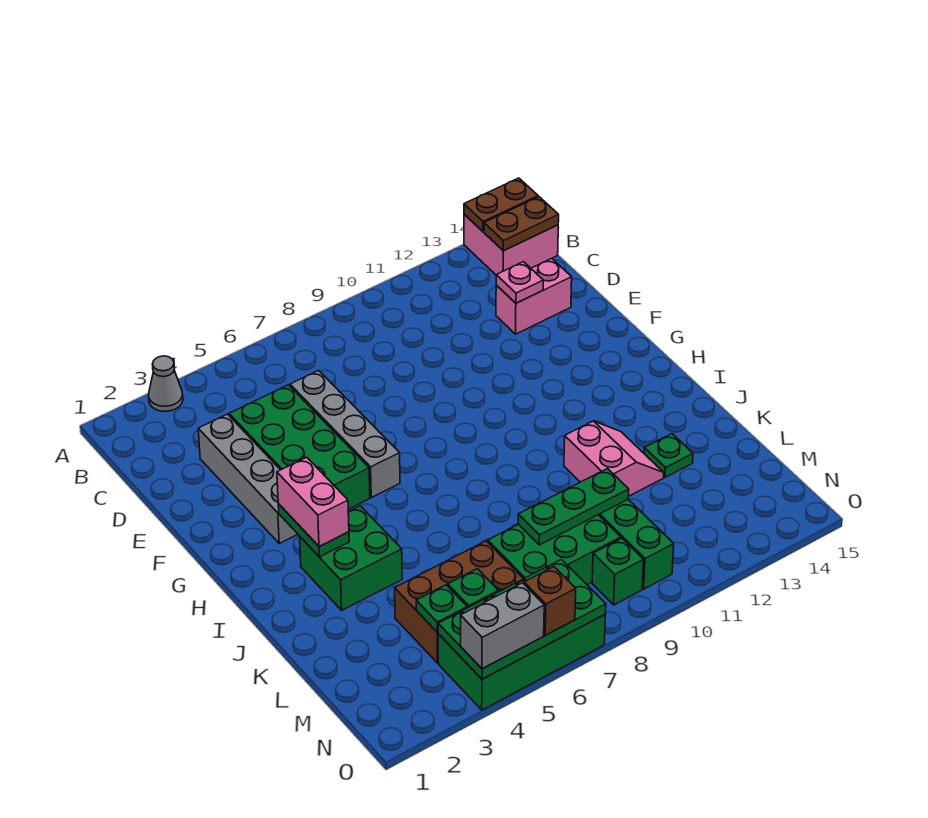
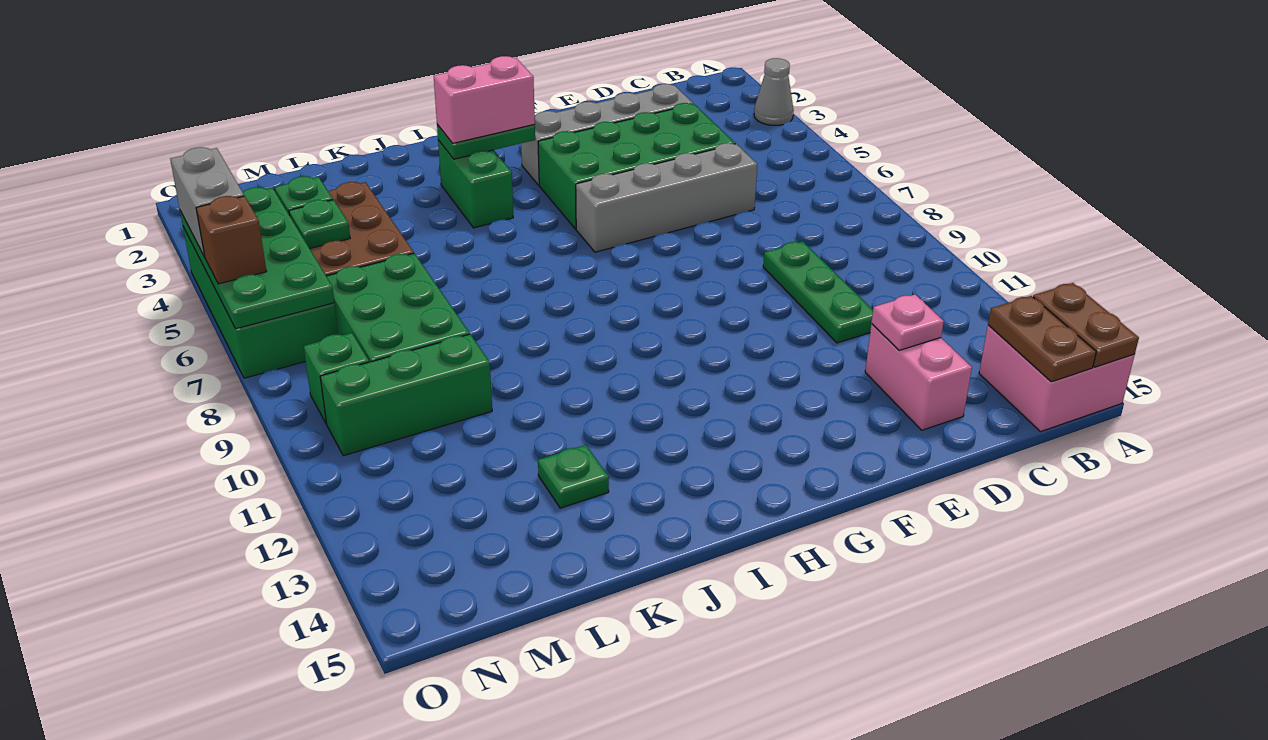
green brick I3:J4 level 1 -> green brick I3:I4 level 1
pink slope J11:K12 level 1 top 11 -> none
green plate L8:L10 level 2 -> green plate D9:D11 level 1

